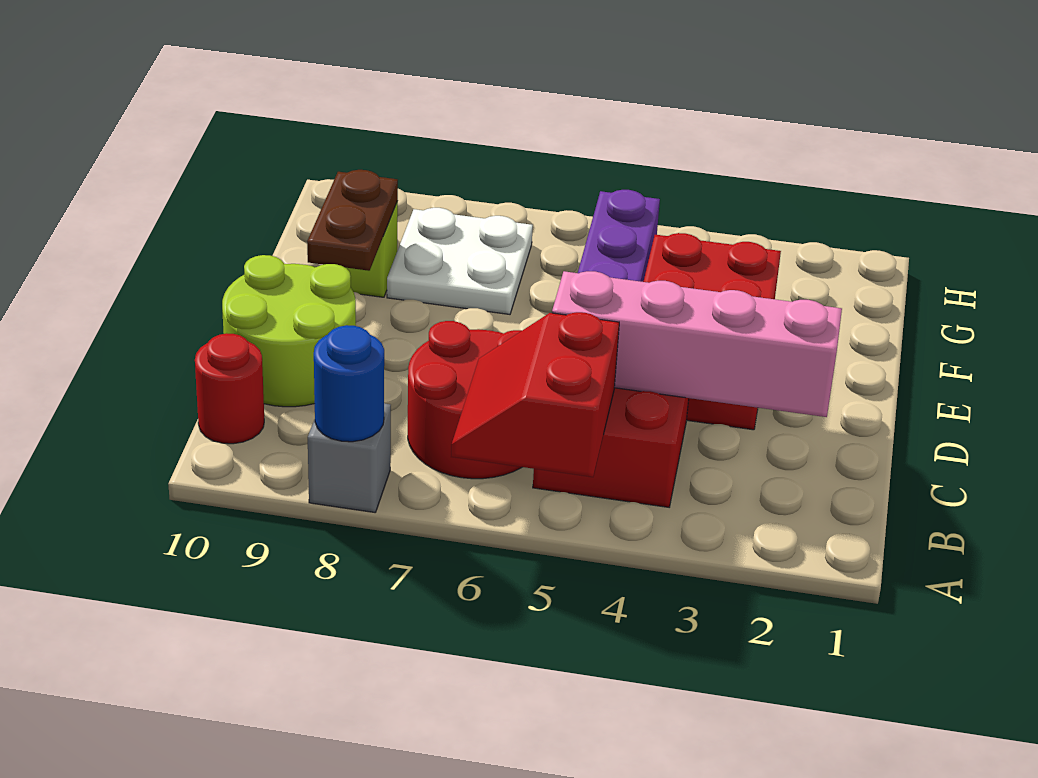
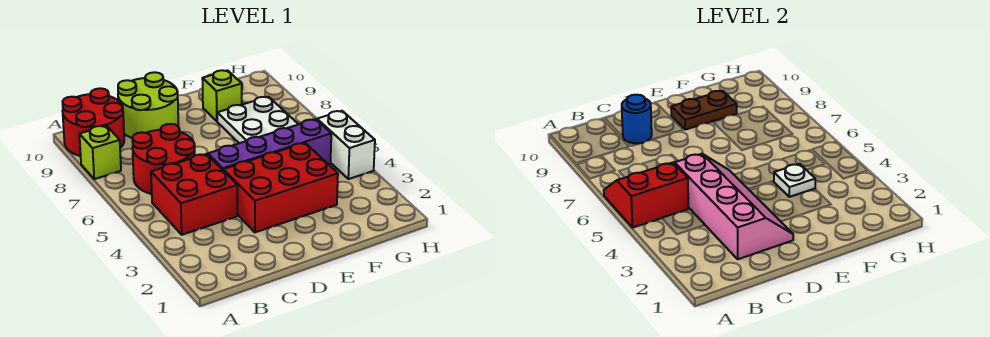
grey brick A8 level 1 -> lime brick A8 level 1
blue round brick A8 level 2 -> blue round brick C9 level 2
red round brick B10 level 1 -> red round brick A9:B10 level 1
none -> white plate F4 level 2
none -> white brick H4:H5 level 1

